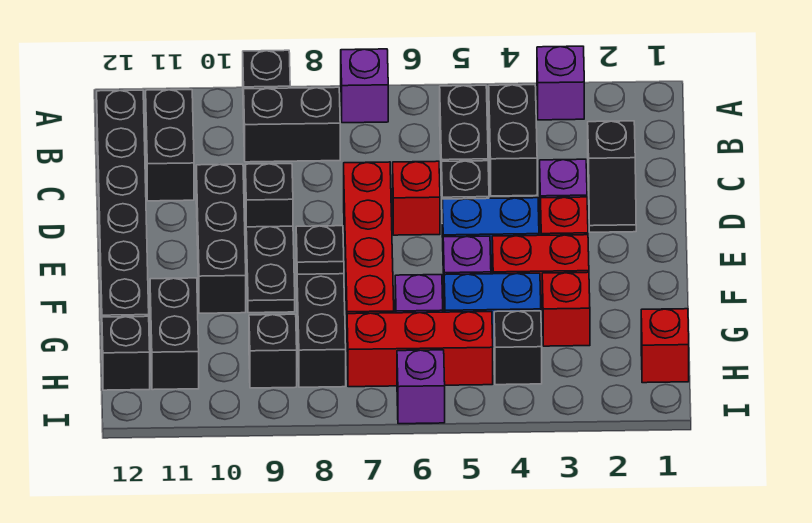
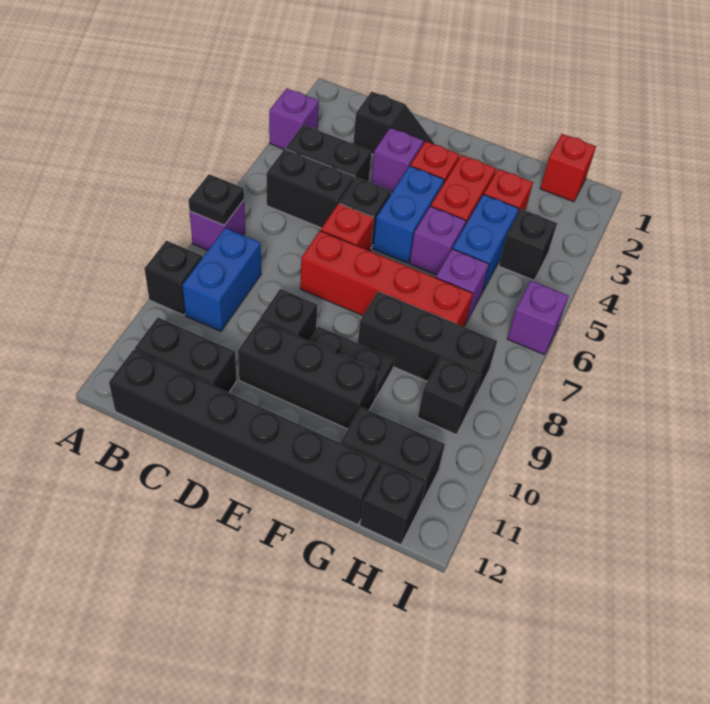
black brick B8:B9 level 1 -> blue brick B8:B9 level 1
black plate F8 level 2 -> black plate A7 level 2
red brick H5:H7 level 1 -> none

